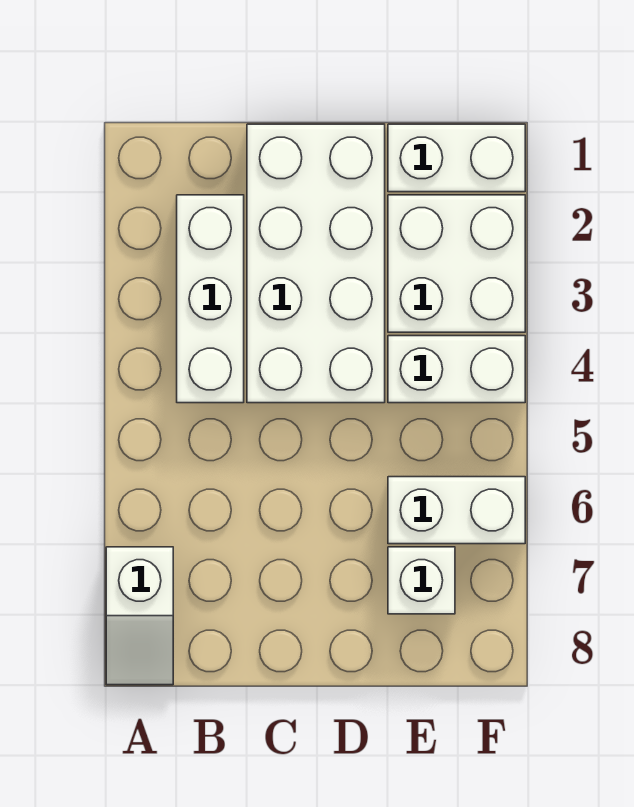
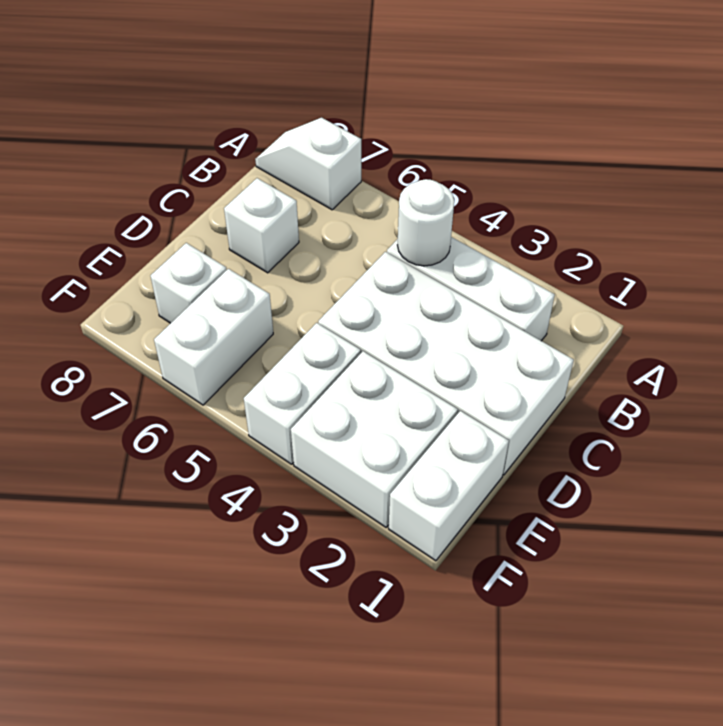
none -> white round brick B4 level 2
none -> white brick C7 level 1

